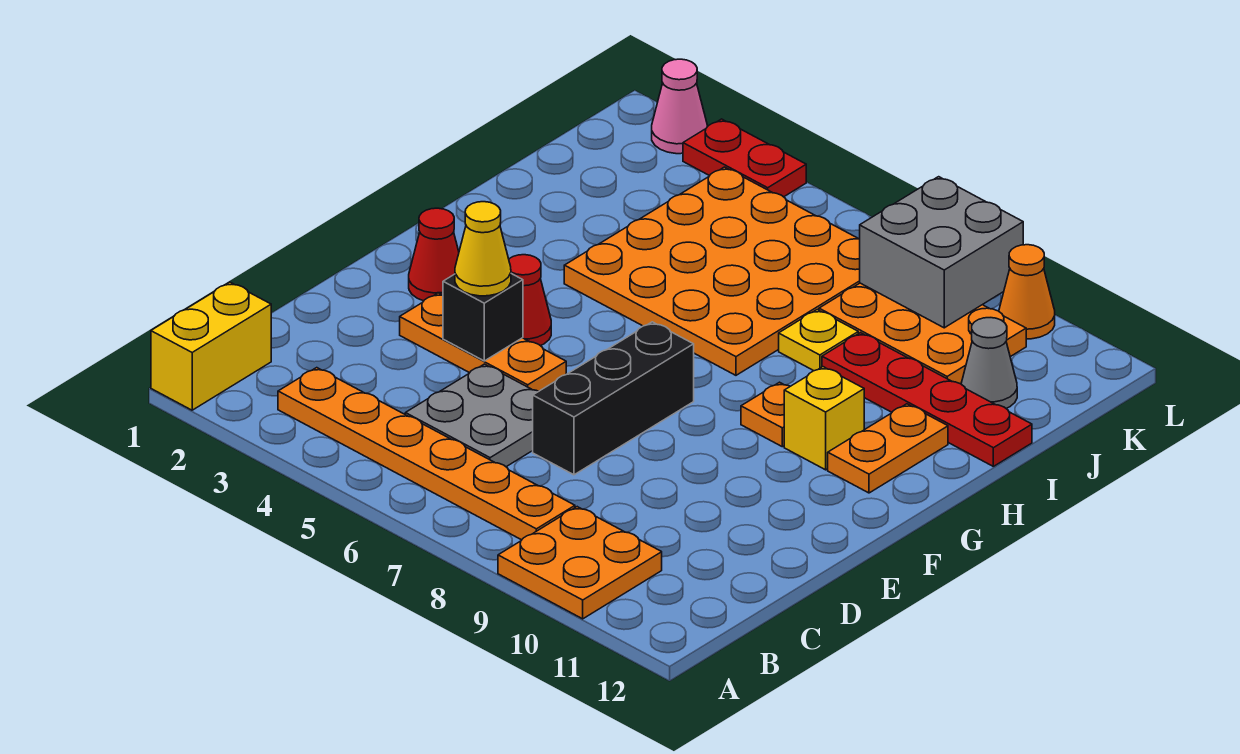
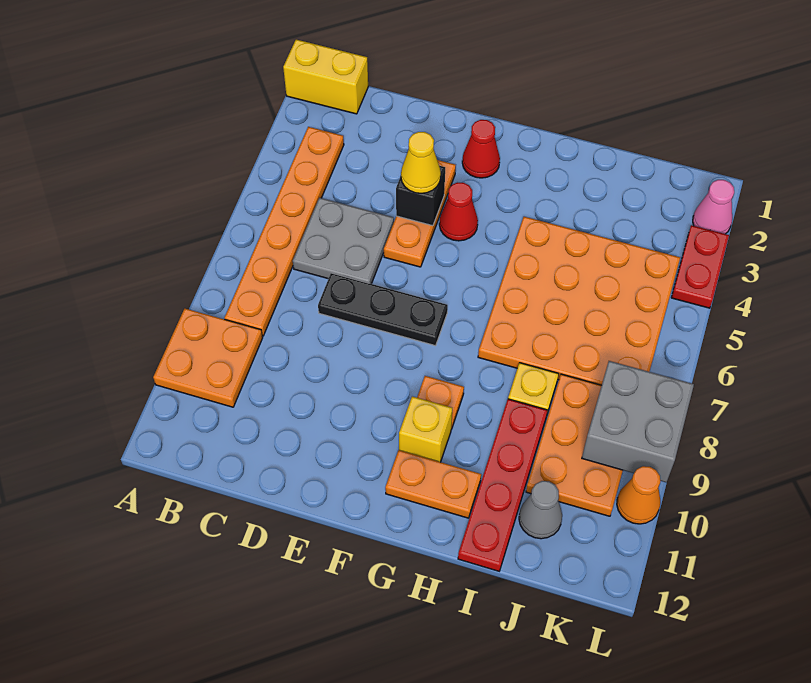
black brick D7:F7 level 1 -> black plate D7:F7 level 1

